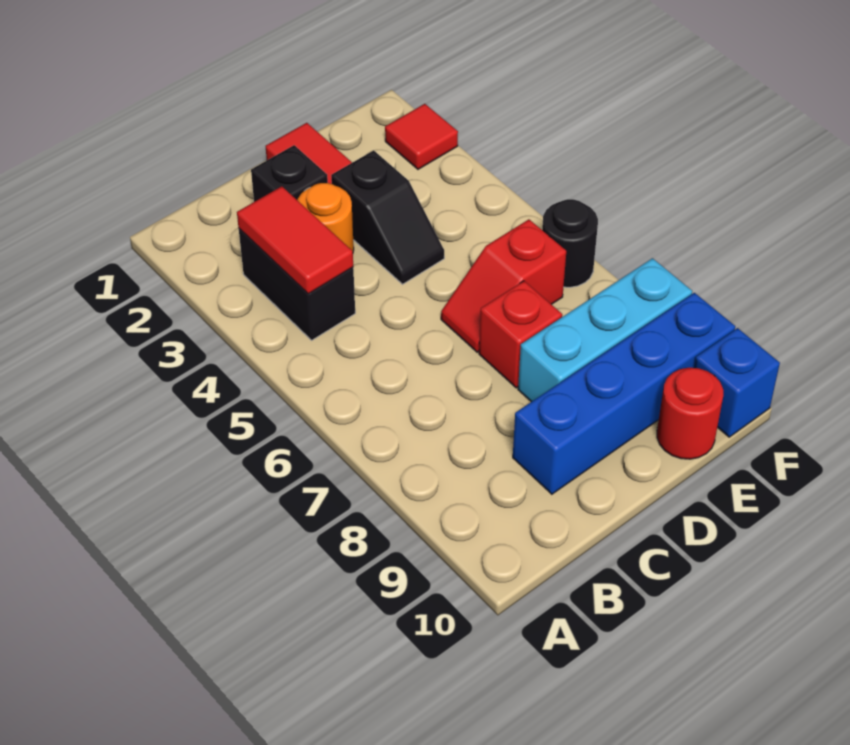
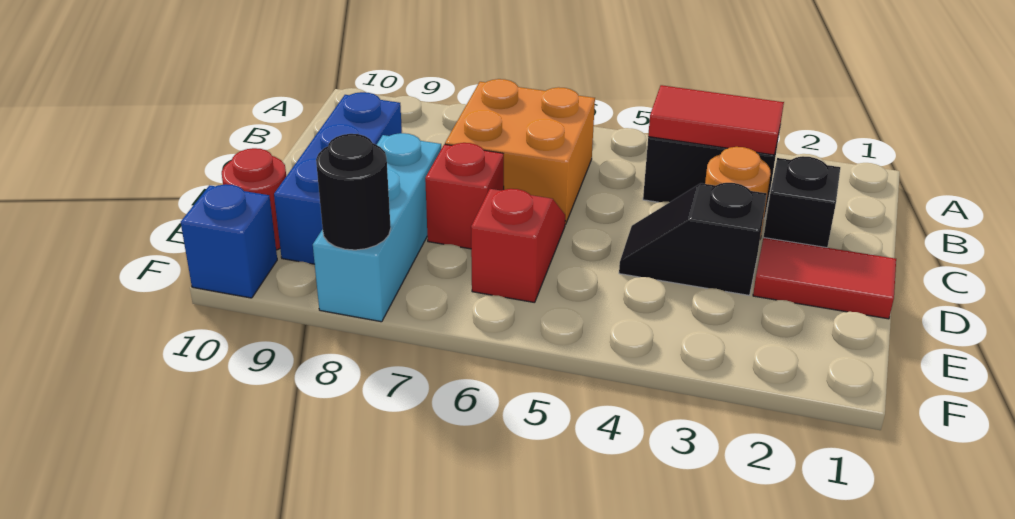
none -> orange brick B6:C7 level 1
blue brick C9:F9 level 1 -> blue brick C9:E9 level 1
red tile F2 level 1 -> none
black round brick F6 level 1 -> black round brick F8 level 2

